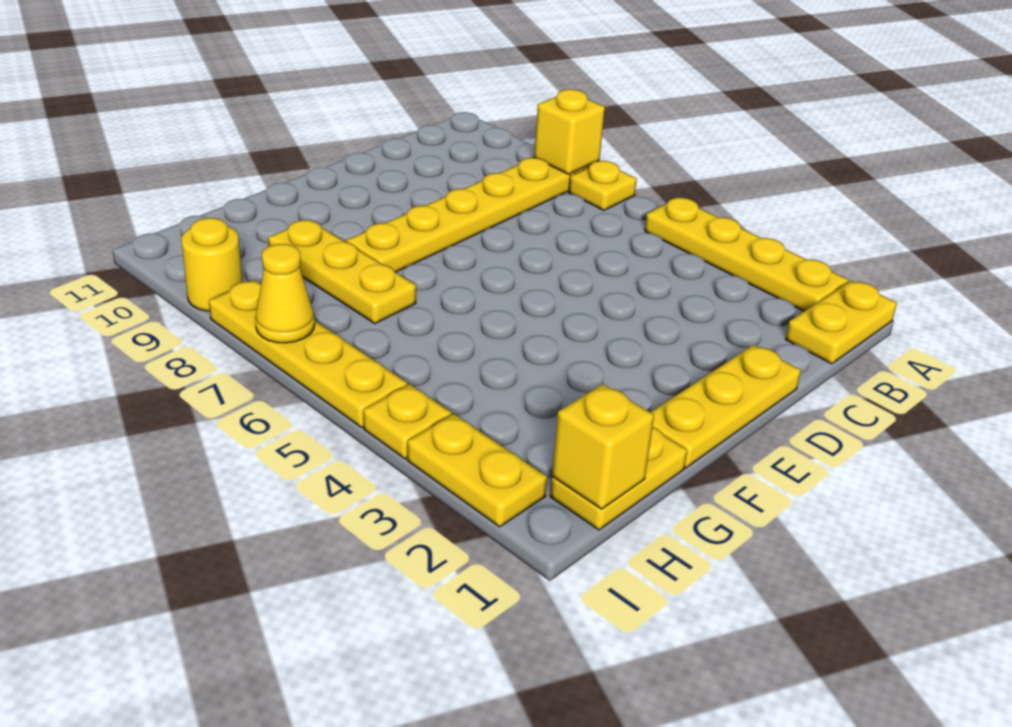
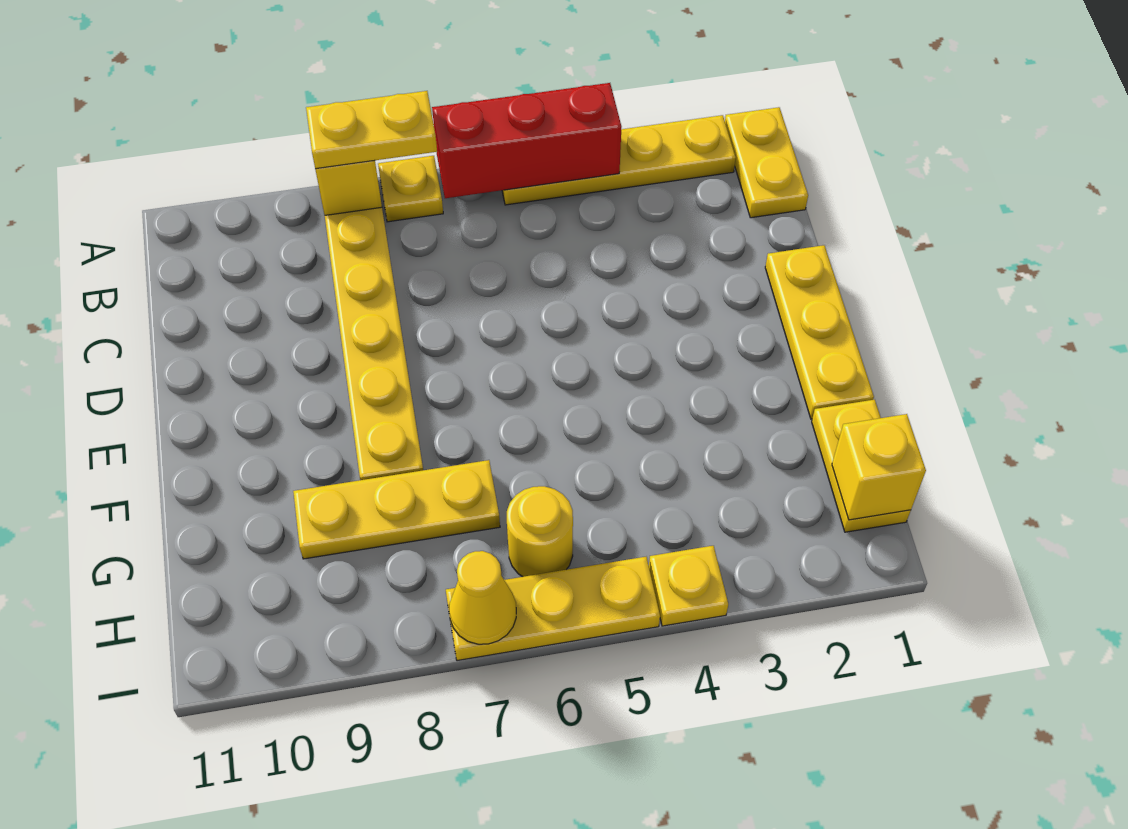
none -> red brick A4:A6 level 2
yellow plate I2:I3 level 1 -> yellow plate A7:A8 level 3
yellow plate I5:I8 level 1 -> yellow plate I5:I7 level 1
yellow round brick I9 level 1 -> yellow round brick H6 level 1

